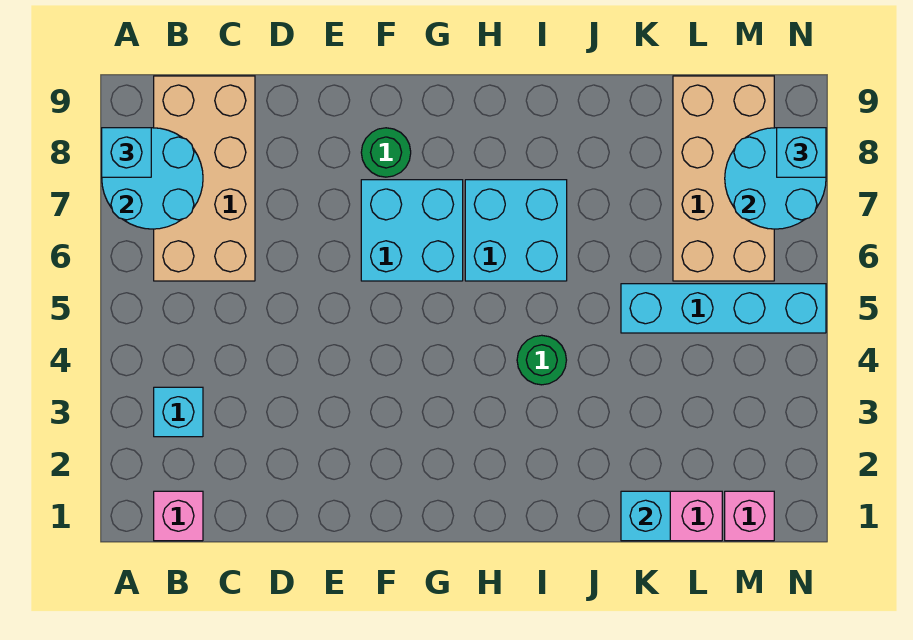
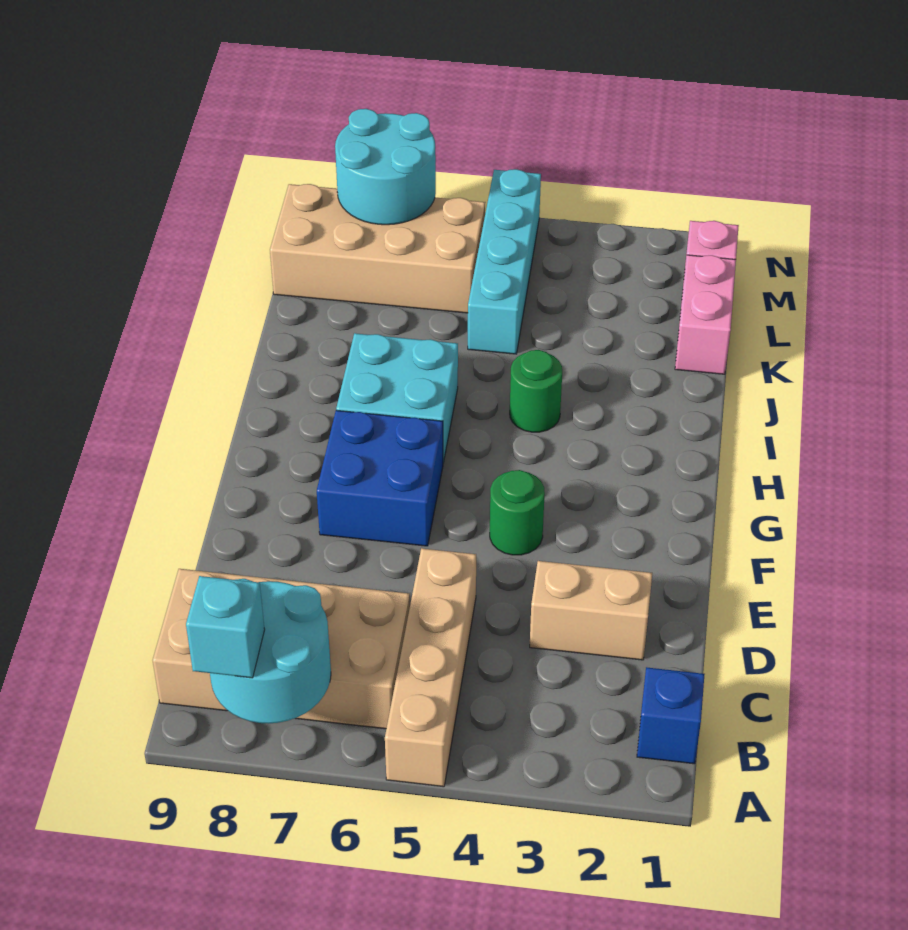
none -> tan brick A5:D5 level 1
pink brick B1 level 1 -> blue brick B1 level 1
cyan brick B3 level 1 -> none
none -> tan brick D2:D3 level 1
cyan brick F6:G7 level 1 -> blue brick F6:G7 level 1
green round brick F8 level 1 -> green round brick F4 level 1
cyan brick K1 level 2 -> none
cyan brick N8 level 3 -> none

